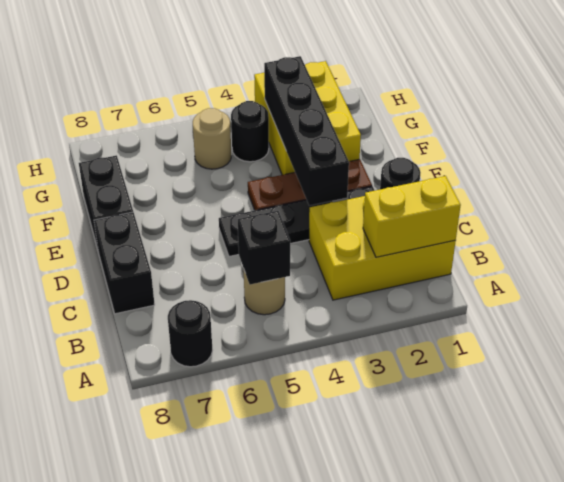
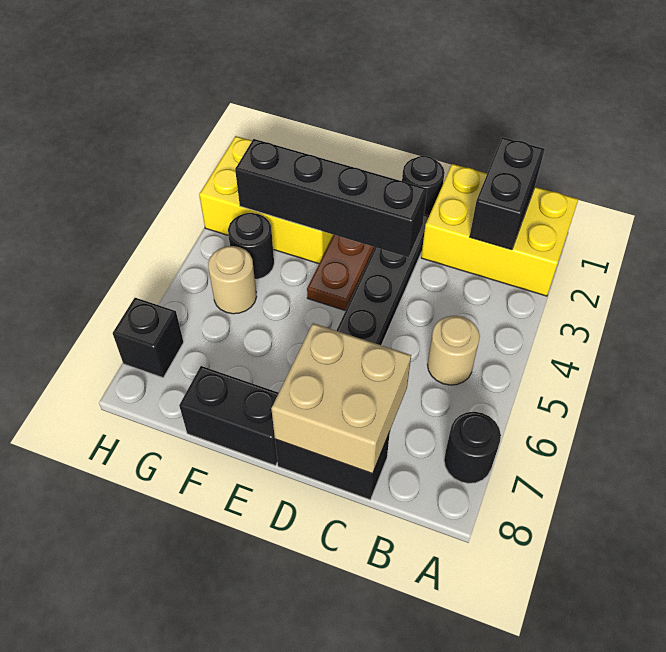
yellow brick B1:C3 level 1 -> yellow brick A1:C2 level 1
yellow brick B1:B2 level 2 -> black brick B1:B2 level 2
black brick B5 level 2 -> black brick H7 level 1
none -> tan brick C7:D8 level 2

